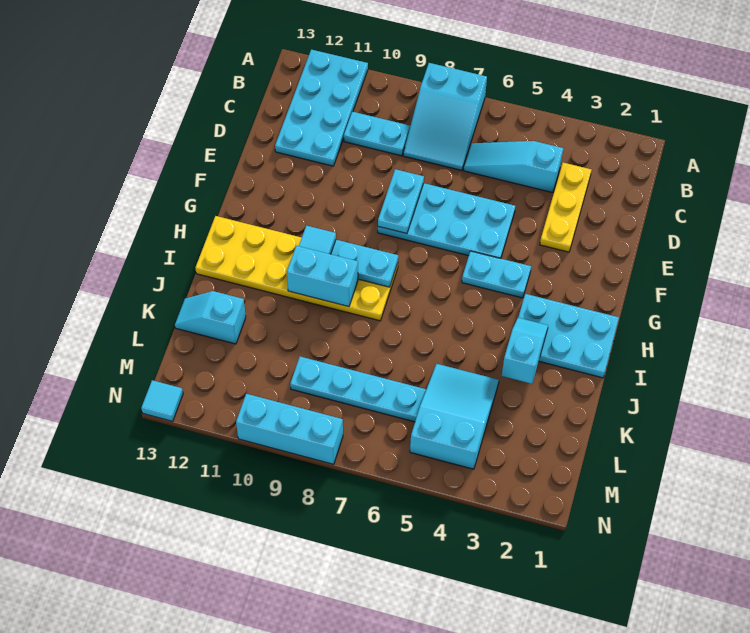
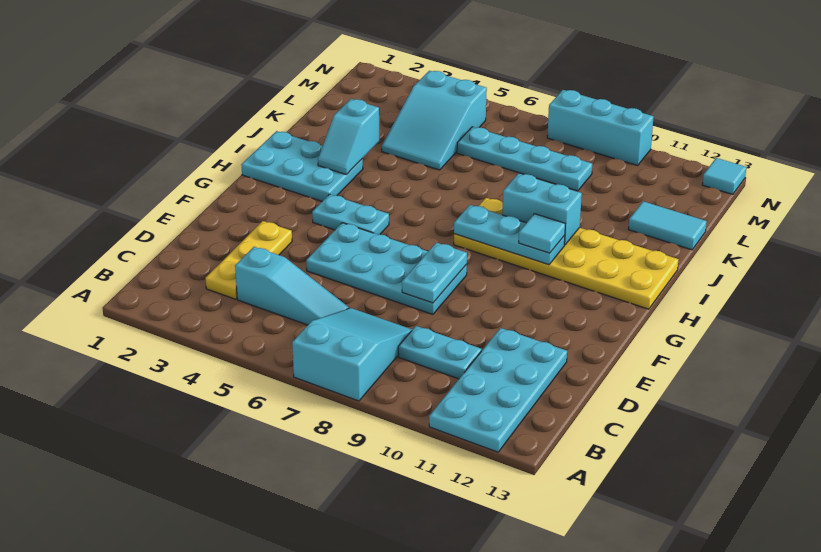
cyan slope K12:K13 level 1 top 12 -> cyan tile K12:K13 level 1

